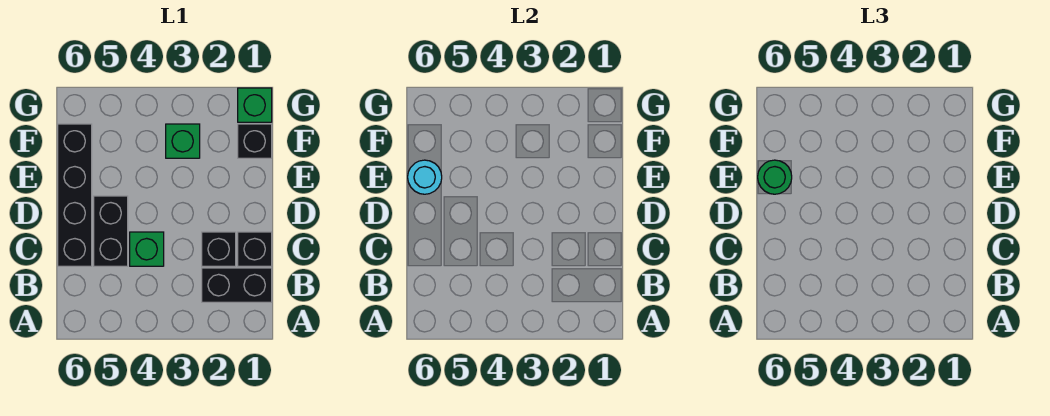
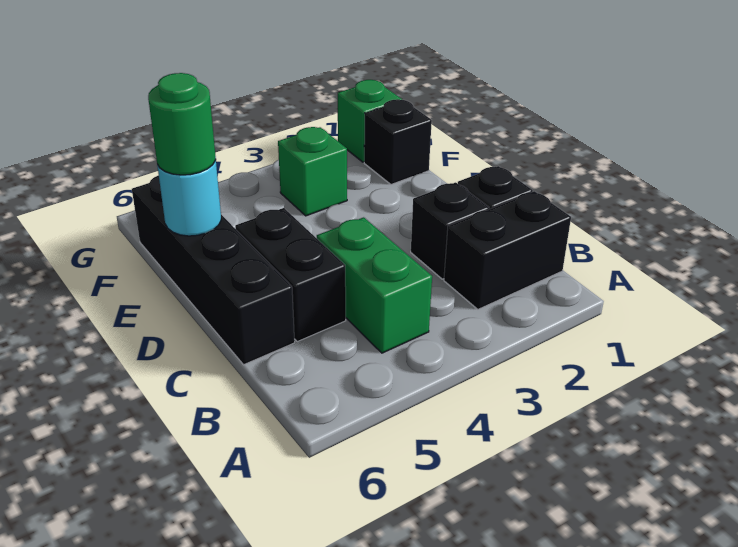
green brick C4 level 1 -> green brick B4:C4 level 1

